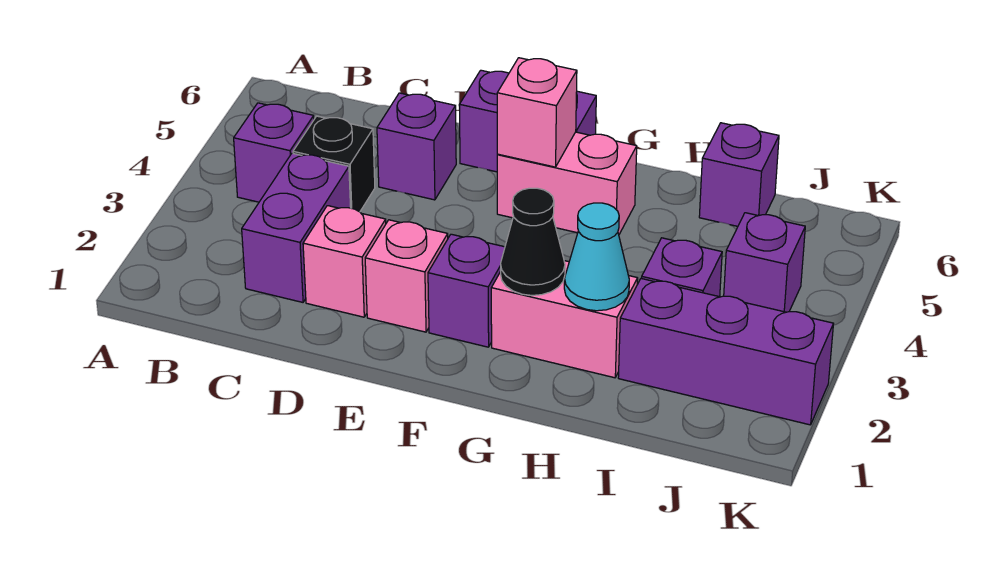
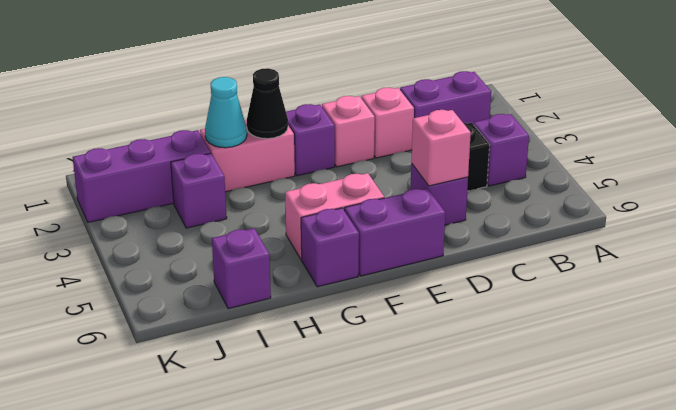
purple brick C2:C3 level 1 -> purple brick B2:C2 level 1
pink brick F5 level 2 -> pink brick D5 level 2
purple brick J4 level 1 -> purple brick G6 level 1

